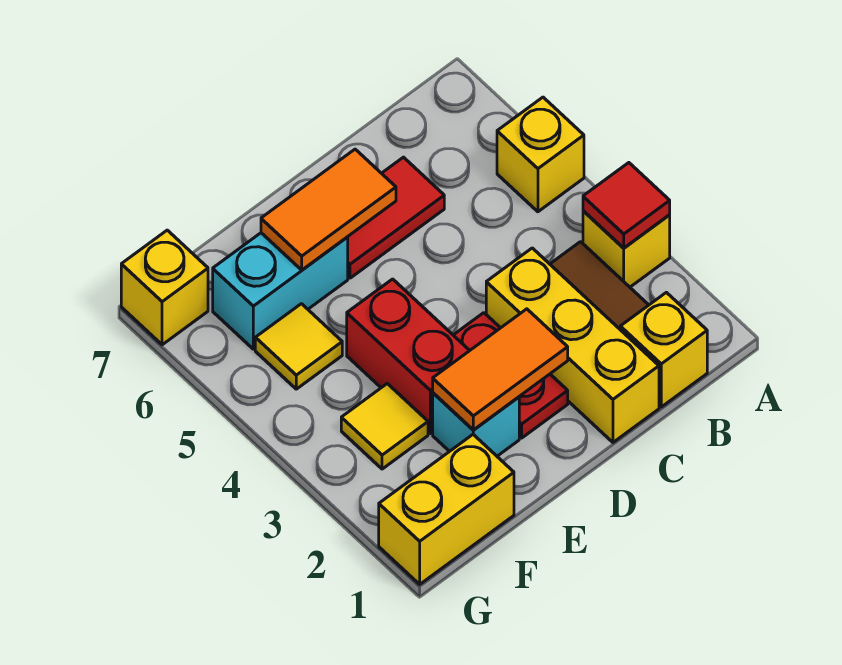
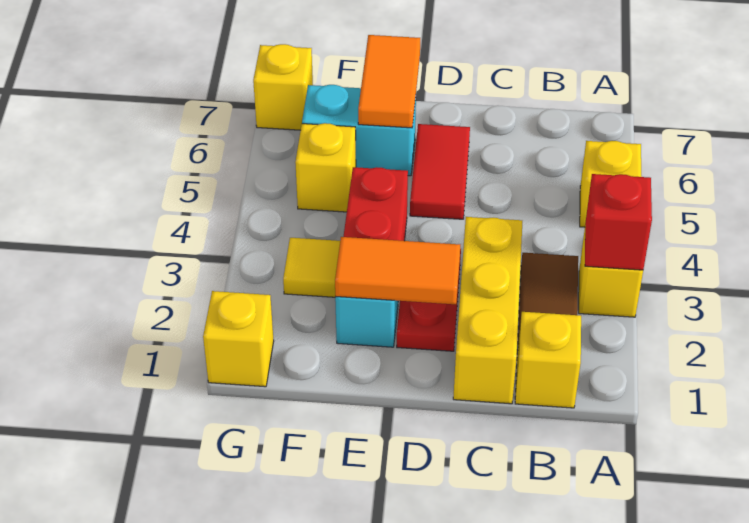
red tile A3 level 2 -> red brick A3 level 2
red tile C6:D6 level 1 -> red tile D5:D6 level 1
orange tile D6:E6 level 2 -> orange tile E6:E7 level 2
yellow brick F1:G1 level 1 -> yellow brick G1 level 1
yellow tile F5 level 1 -> yellow brick F5 level 1

